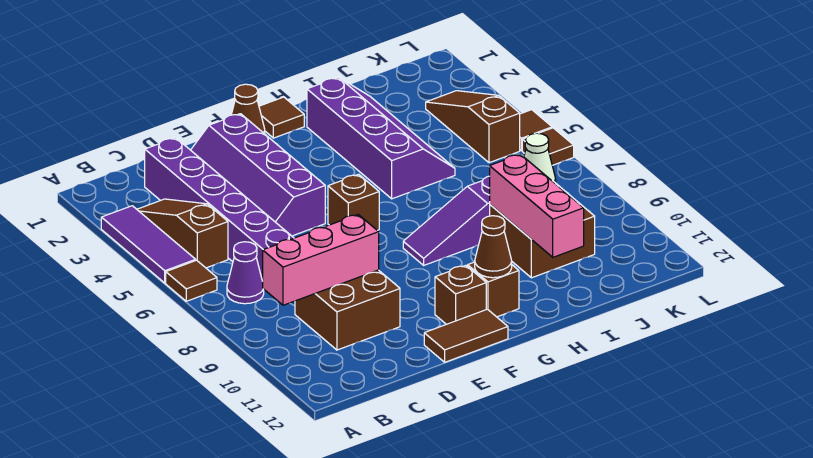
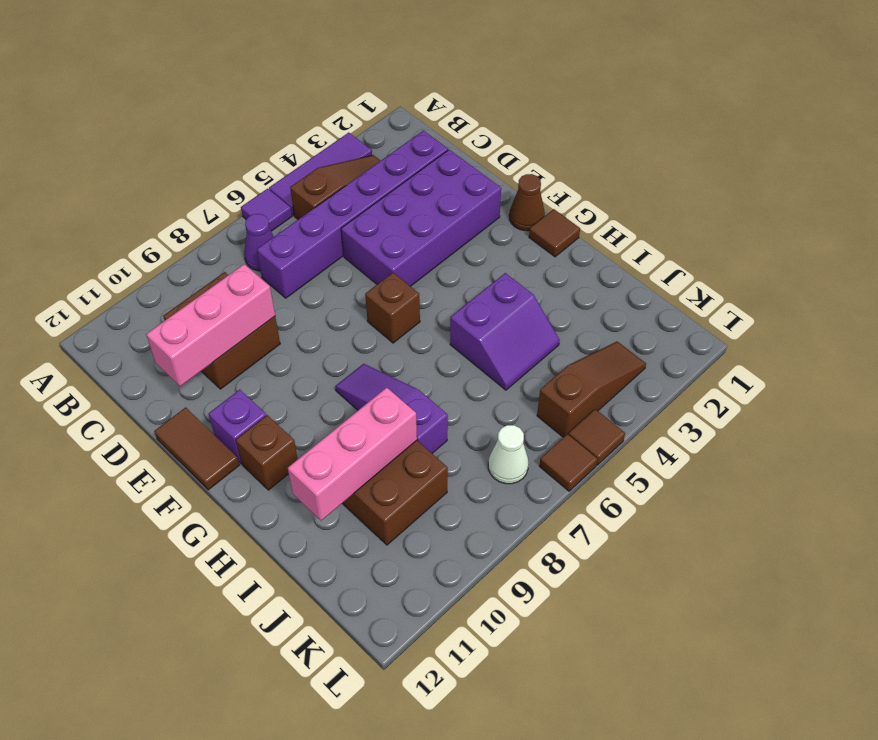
brown tile A6 level 1 -> purple tile A6 level 1
pink brick B9:D9 level 2 -> pink brick D9:D11 level 2
purple slope D2:E5 level 1 top E -> purple brick D2:E5 level 1
brown brick F11 level 1 -> purple brick F11 level 1
brown cone G11 level 2 -> none
purple slope H2:I5 level 1 top H -> purple slope H4:I5 level 1 top H

